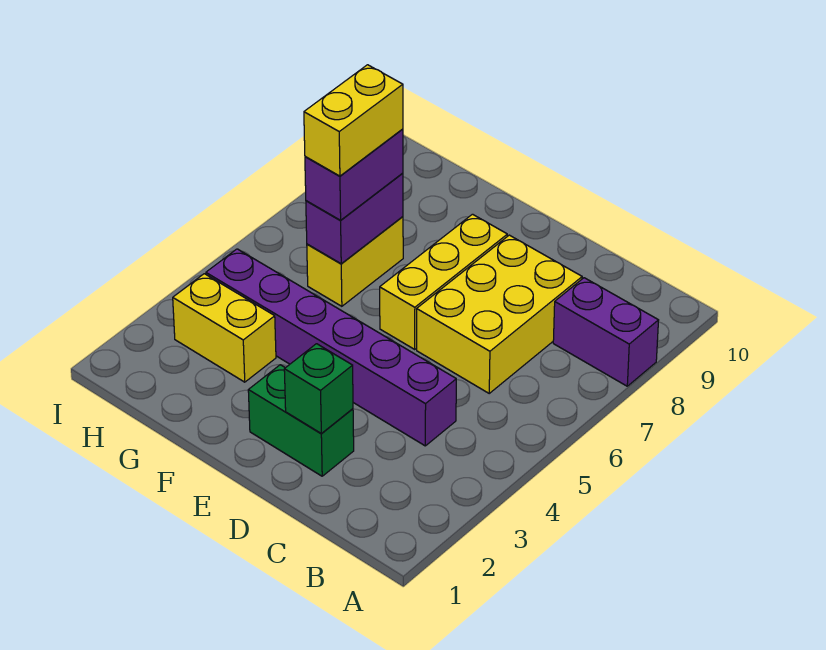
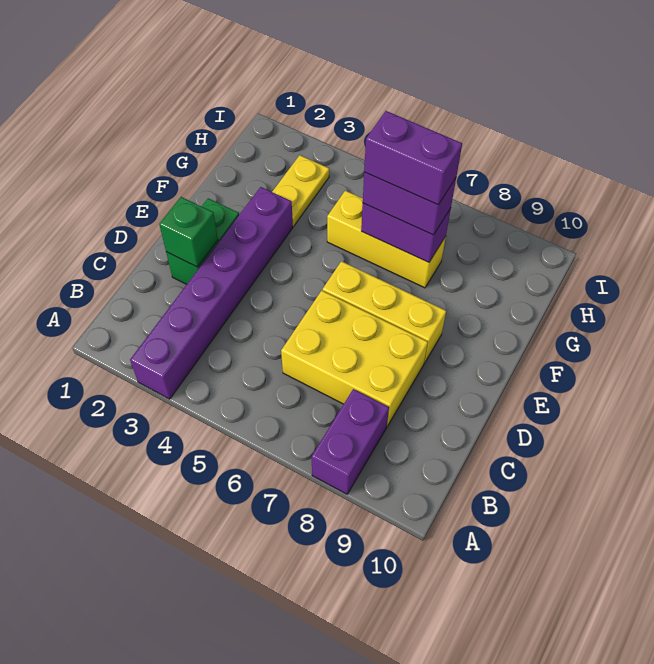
purple brick C4:H4 level 1 -> purple brick A3:F3 level 1
yellow brick G3:H3 level 1 -> yellow plate G3:H3 level 1
yellow brick G6:G7 level 1 -> yellow brick G5:G7 level 1
yellow brick G6:G7 level 4 -> purple brick G6:G7 level 4

